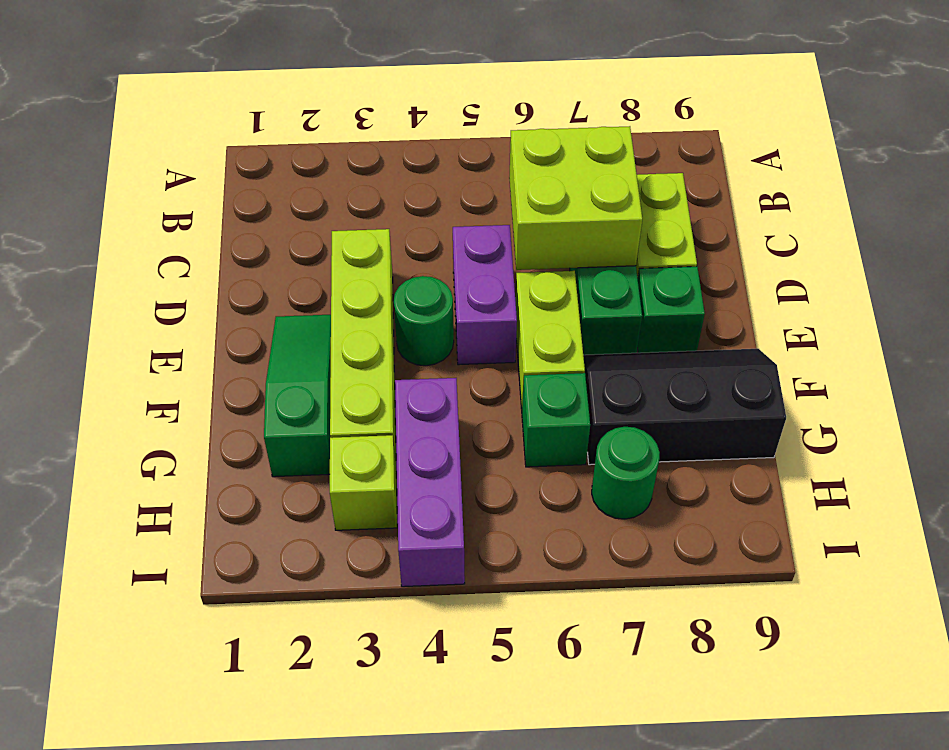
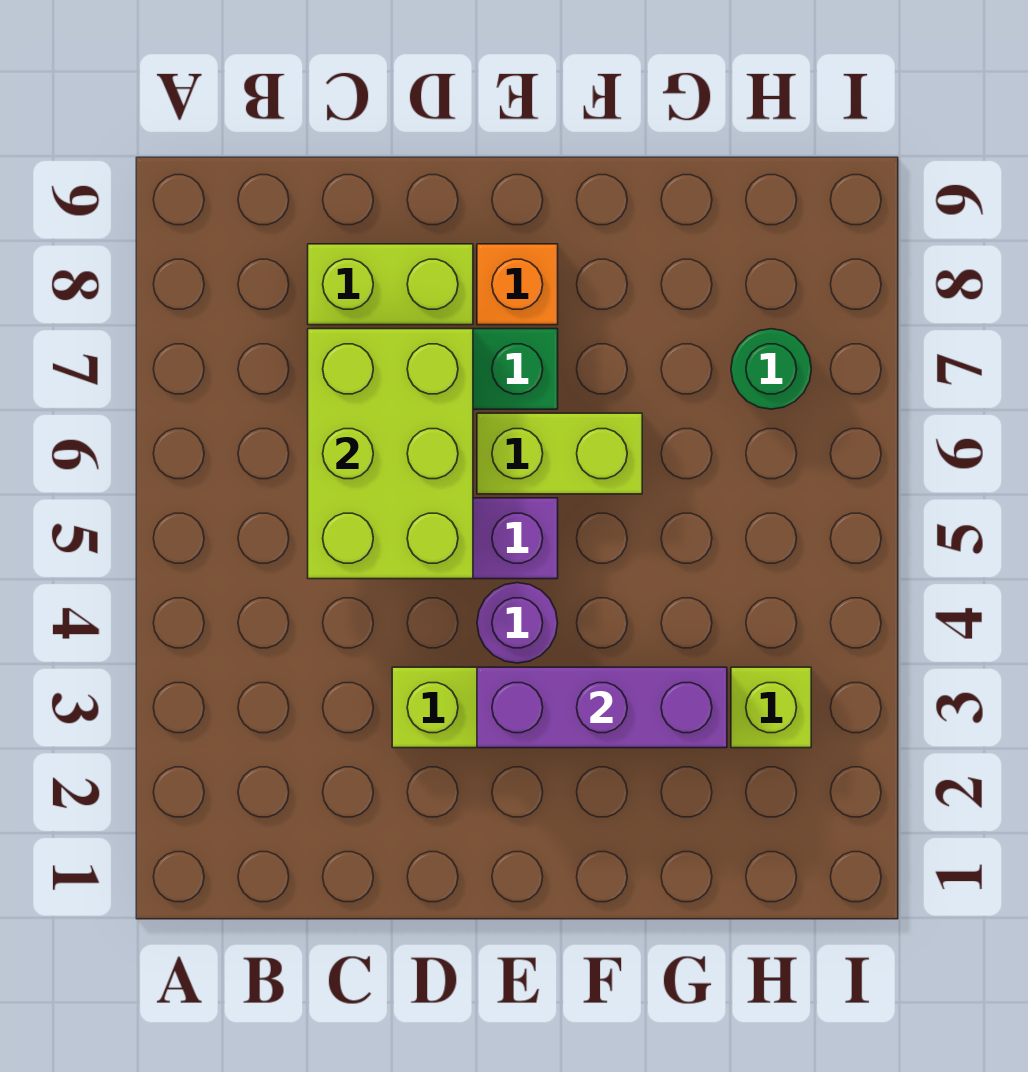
lime brick C6:D7 level 2 -> lime brick C5:D7 level 2
green slope E2:G2 level 1 top G -> none
green round brick E4 level 1 -> purple round brick E4 level 1
green brick E8 level 1 -> orange brick E8 level 1
black slope F7:G9 level 1 top G -> none
purple brick G4:I4 level 1 -> purple brick E3:G3 level 2
green brick G6 level 1 -> none

